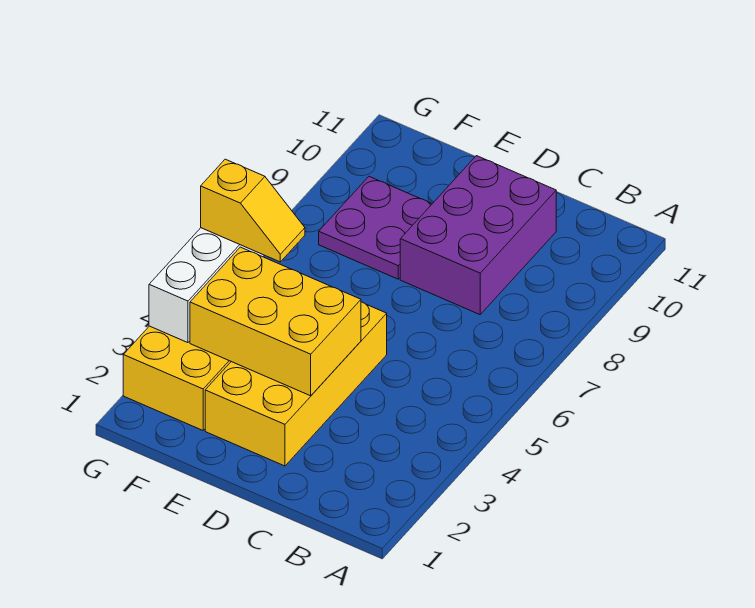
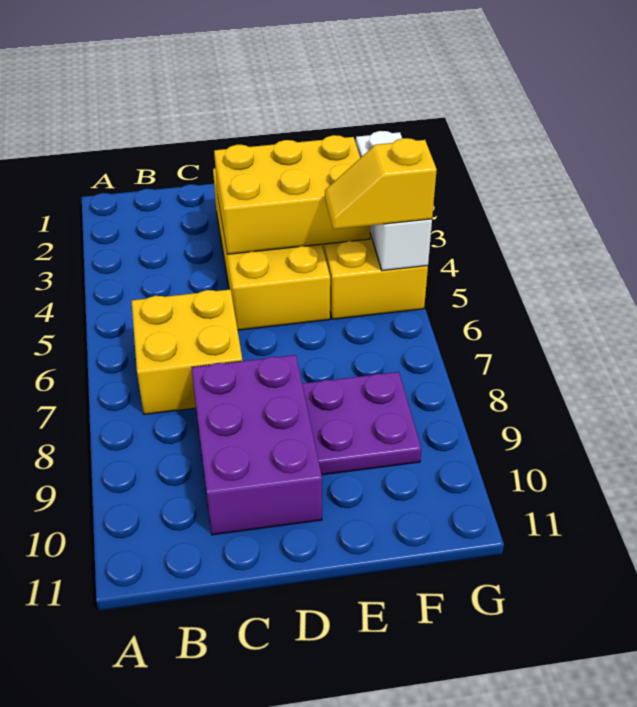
none -> yellow brick B6:C7 level 1

